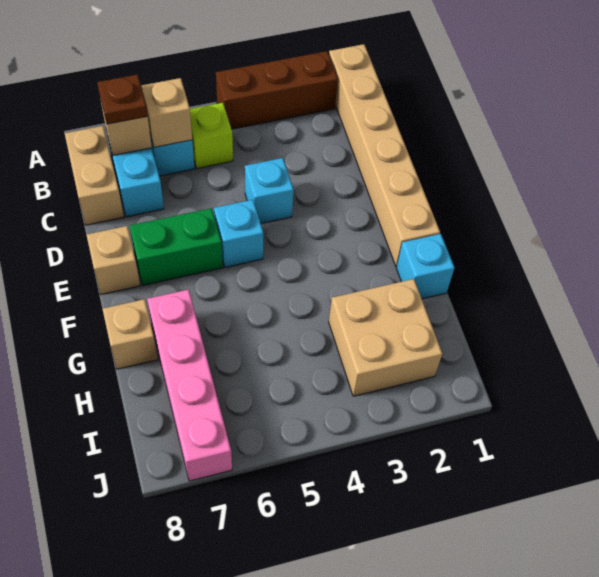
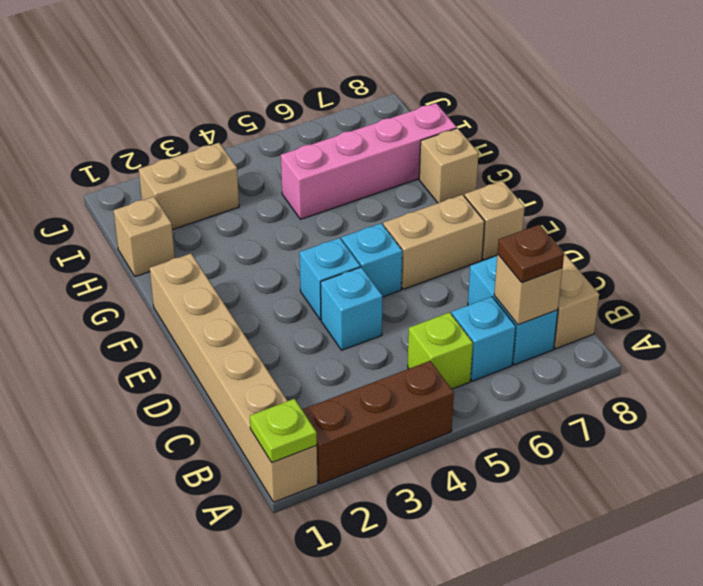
none -> lime plate A1 level 2
tan brick B6 level 2 -> tan brick H1 level 1
green brick E6:E7 level 1 -> tan brick E6:E7 level 1
cyan brick G1 level 1 -> cyan brick E4 level 1
pink brick G7:J7 level 1 -> pink brick H5:H8 level 1
tan brick H2:I3 level 1 -> tan brick I2:I3 level 1

